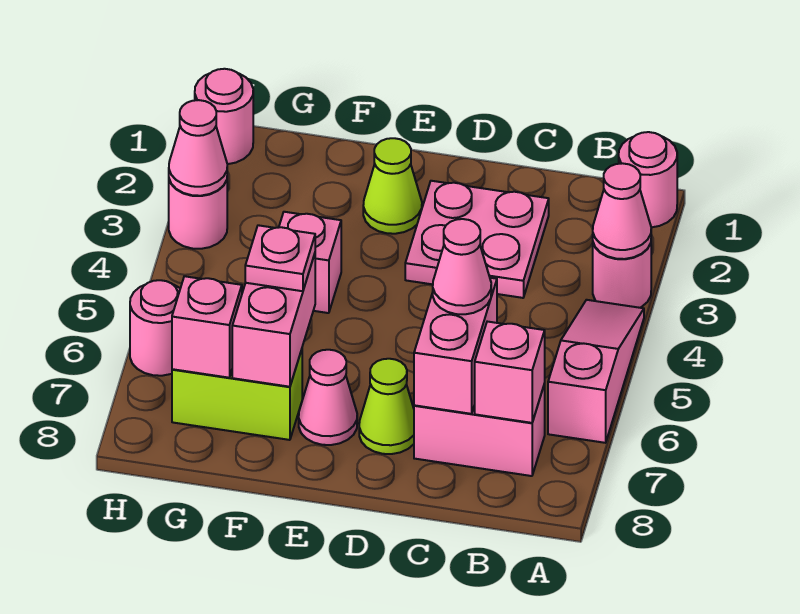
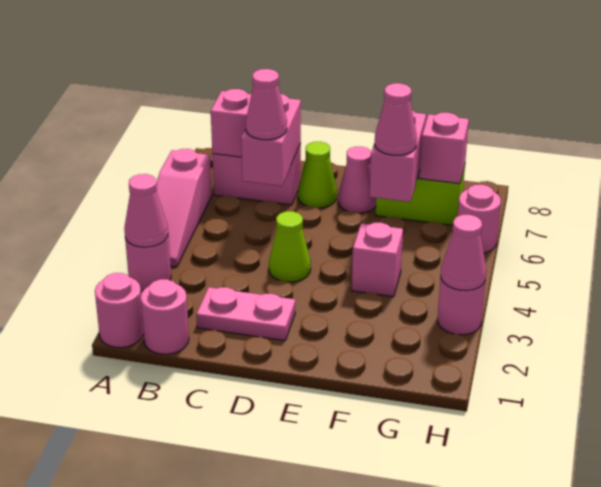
pink plate C2:D3 level 1 -> pink plate C2:D2 level 1
lime cone E2 level 1 -> lime cone D4 level 1
pink plate F6 level 3 -> pink cone F6 level 3
pink round brick H1 level 1 -> pink round brick B1 level 1

